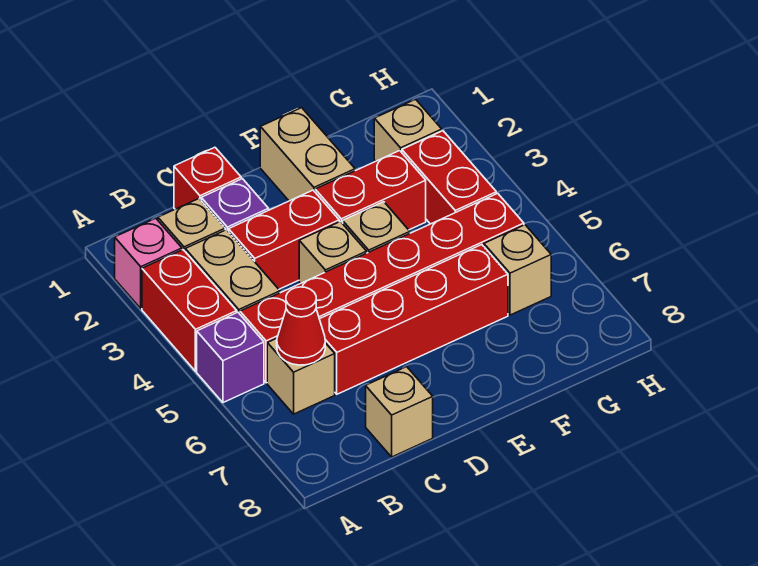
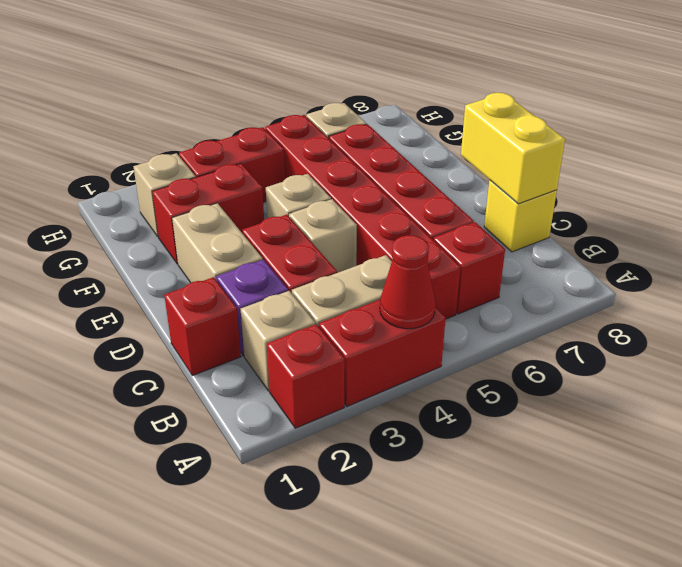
pink brick A2 level 1 -> red brick A2 level 1
purple brick A5 level 1 -> none
tan brick B6 level 1 -> red brick B6 level 1
red cone B6 level 2 -> red cone A4 level 2
tan brick C8 level 1 -> yellow brick C8 level 1
none -> yellow brick C8:D8 level 2
tan brick E1:E2 level 1 -> tan brick D2:E2 level 1
red brick E3:F3 level 1 -> red brick F2:F3 level 1

